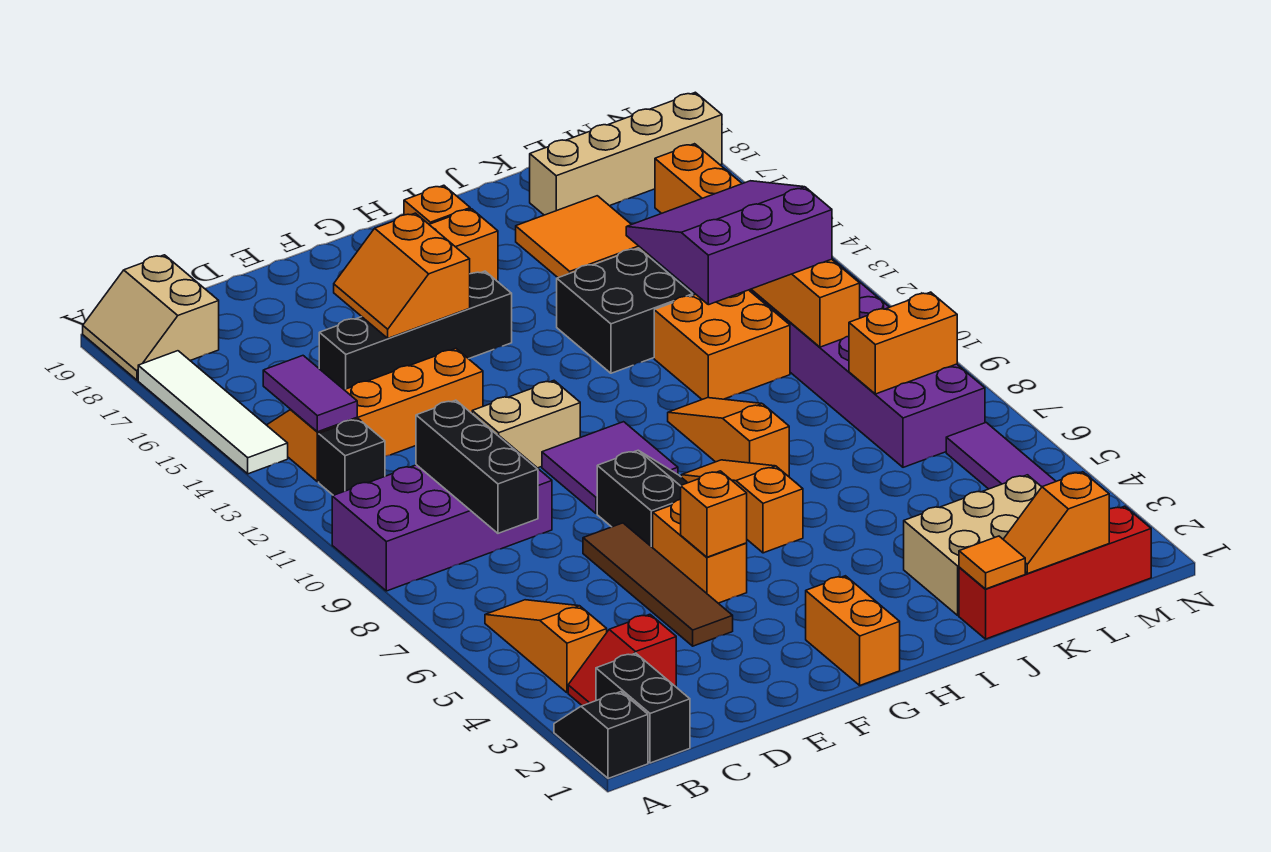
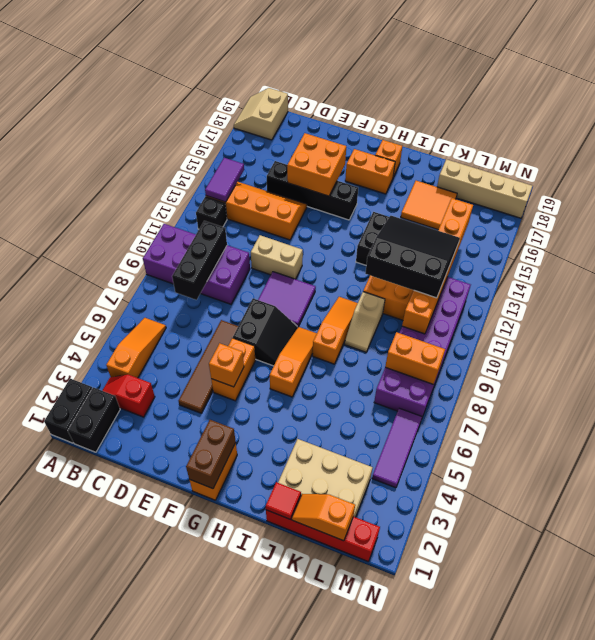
black slope A1:A2 level 1 top 1 -> black brick A1:A2 level 1
white tile A14:A17 level 1 -> none
orange slope E15:F16 level 2 top F -> orange brick E15:F16 level 2
none -> brown brick G1:G2 level 2
orange tile J1 level 2 -> red tile J1 level 2
none -> tan slope J9:J10 level 1 top 10
purple slope J11:L13 level 3 top 11 -> black slope J11:L13 level 3 top 11

